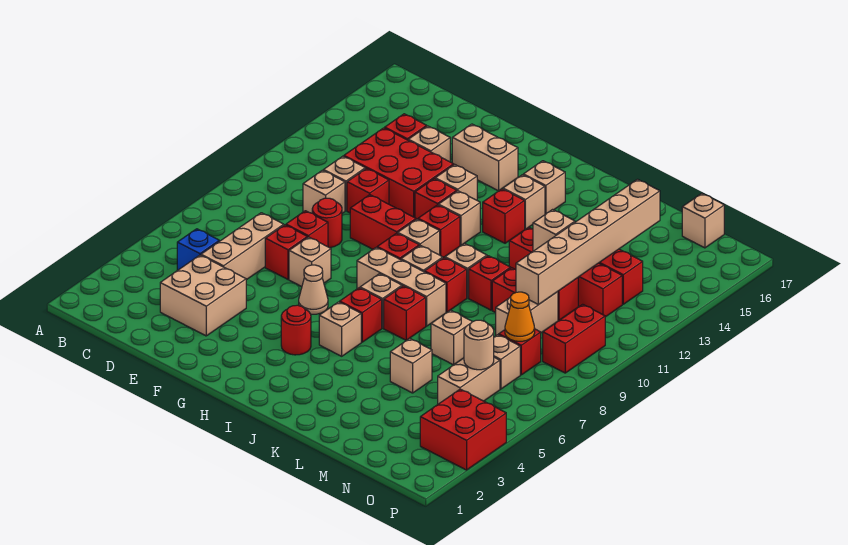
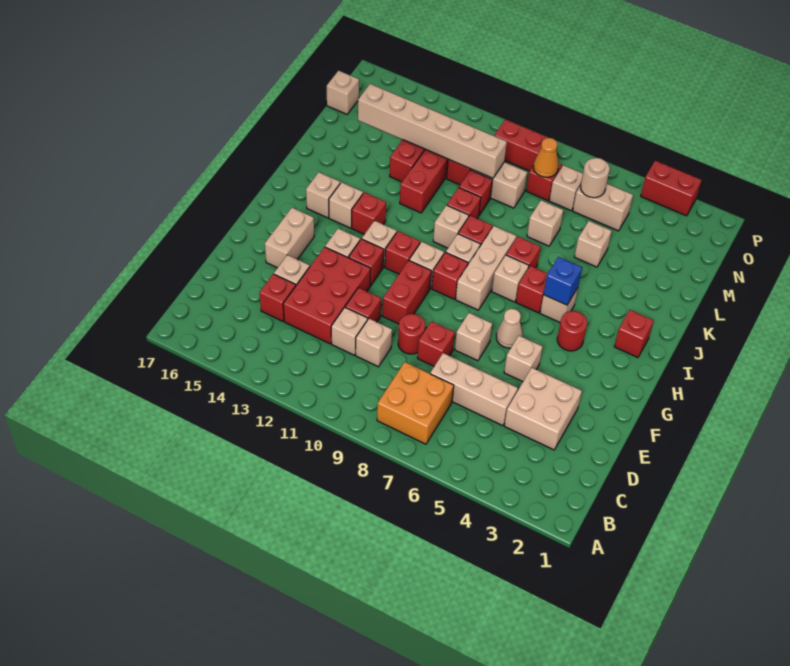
none -> orange brick B7:C8 level 1
blue brick C5 level 1 -> blue brick I5 level 2
red brick E7 level 1 -> red brick I2 level 1
tan brick L12 level 2 -> tan brick F5 level 1
red brick O3:P4 level 1 -> red brick P3:P4 level 1

